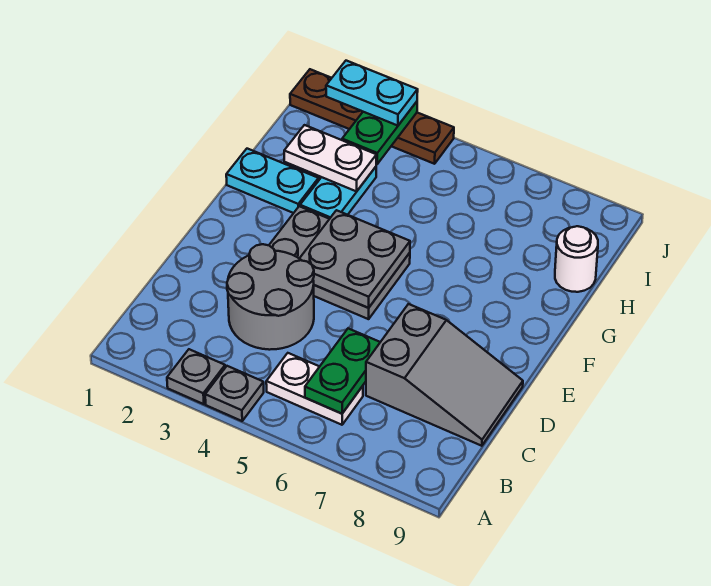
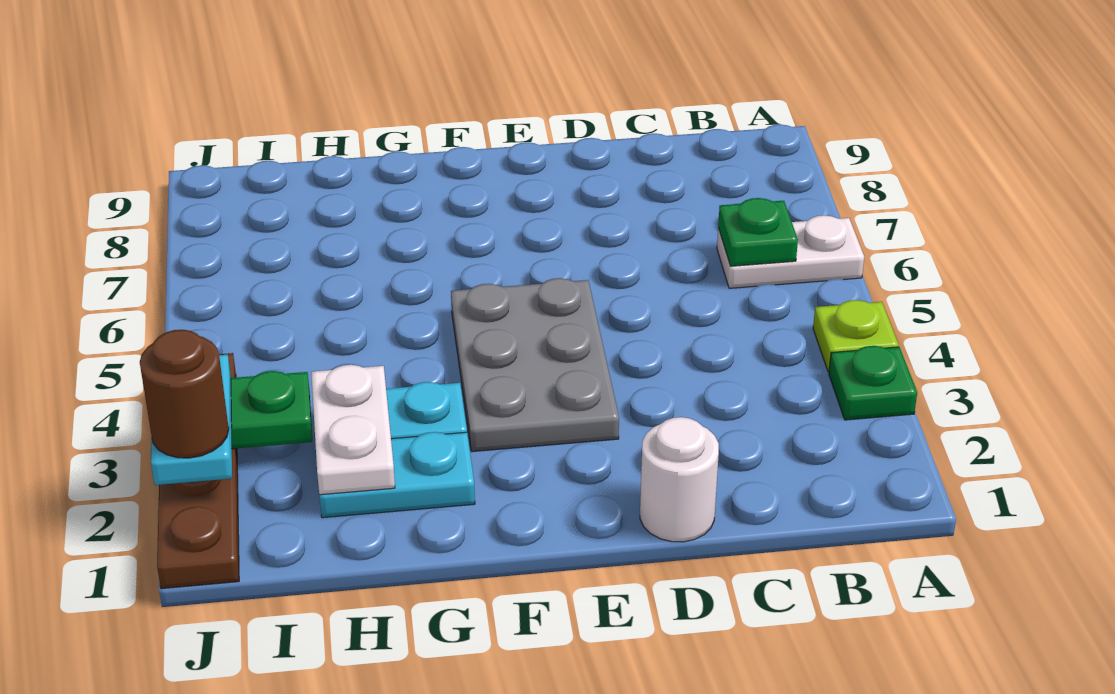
grey plate A3 level 1 -> green plate A3 level 1
grey plate A4 level 1 -> lime plate A4 level 1
white plate B5:B6 level 1 -> white plate A6:B6 level 1
green plate B6:C6 level 2 -> green plate B6 level 2
grey round brick C3:D4 level 1 -> none
grey slope C7:D9 level 1 top 7 -> none
grey plate E4:F5 level 2 -> none
cyan plate G1:G2 level 1 -> cyan plate G2:H2 level 1
white round brick H9 level 1 -> white round brick D1 level 1
none -> brown round brick J2 level 4

